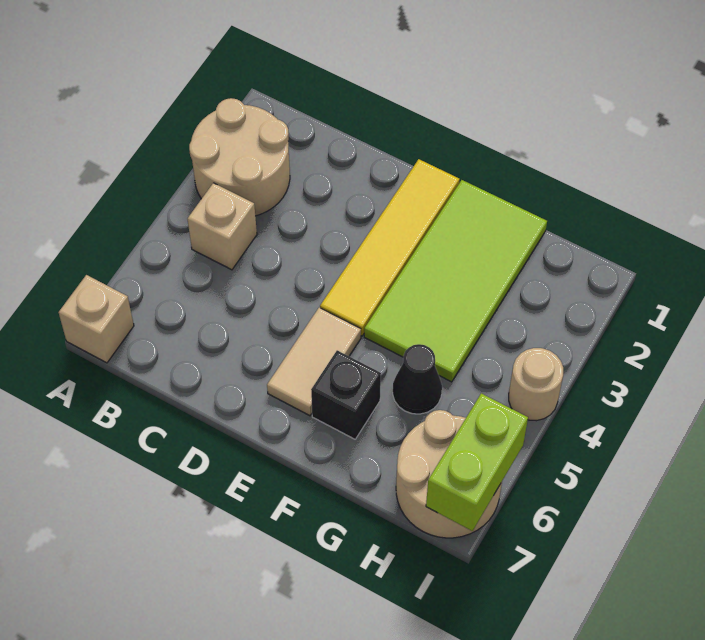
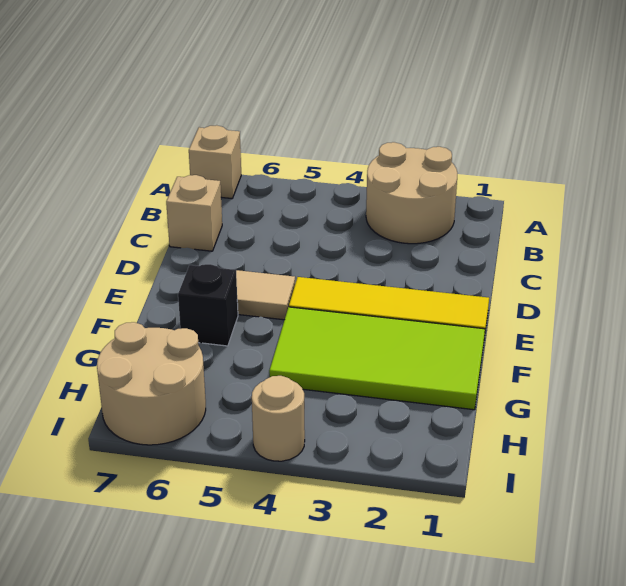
tan brick B4 level 1 -> tan brick C7 level 1
black cone G5 level 1 -> none
lime brick I6:I7 level 2 -> none

